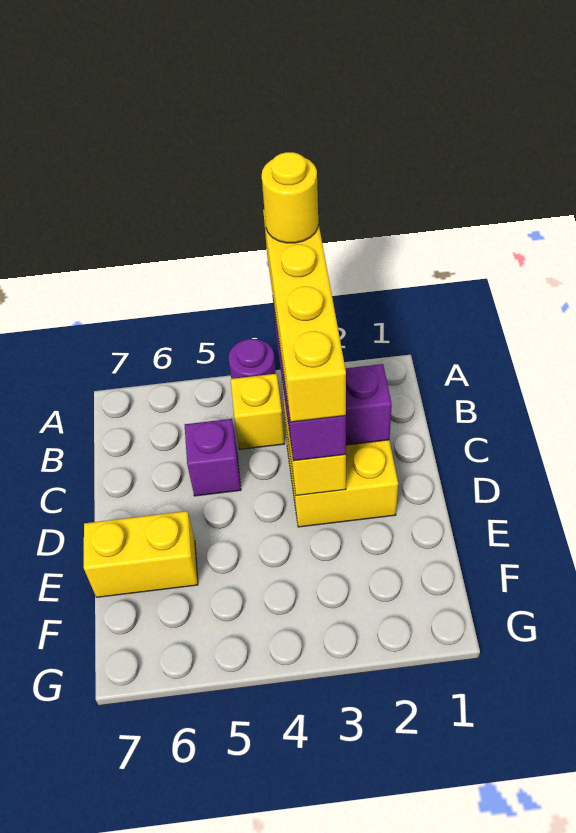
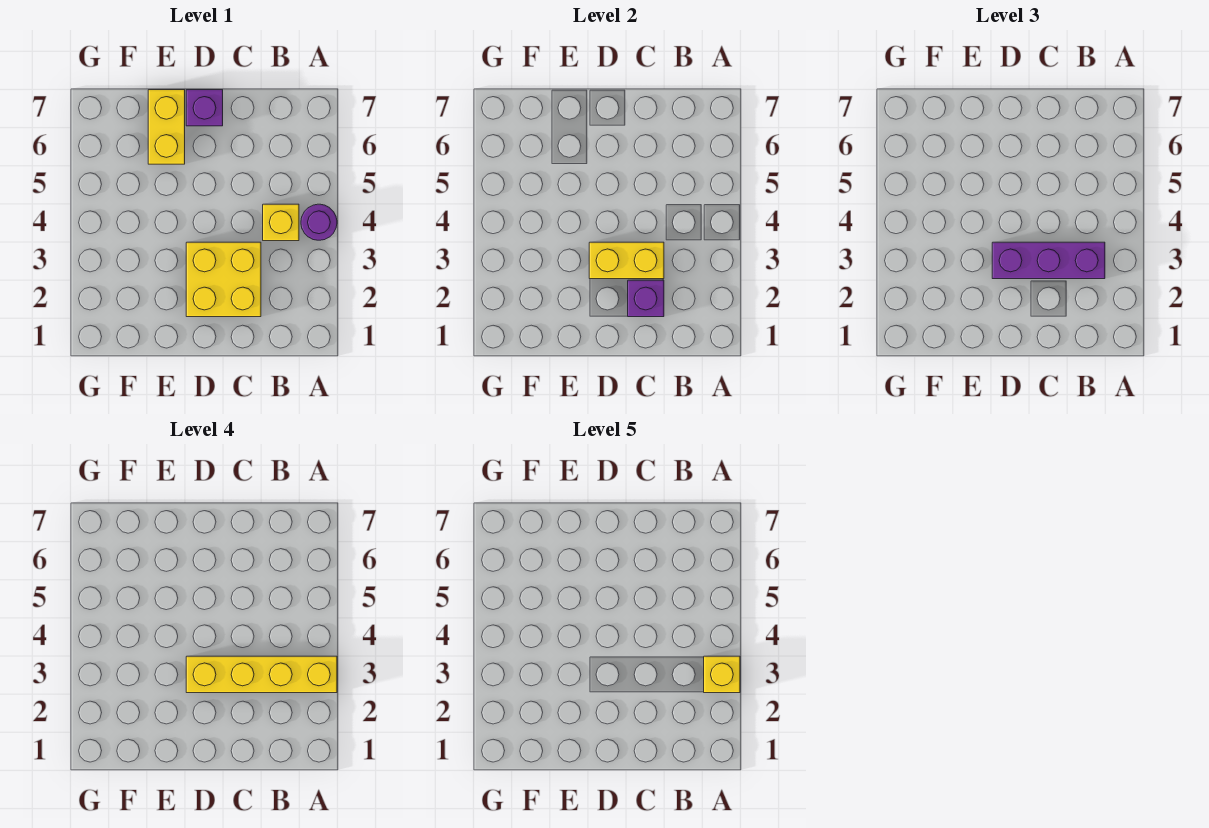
yellow round brick A3 level 5 -> yellow brick A3 level 5
purple brick C5 level 1 -> purple brick D7 level 1

